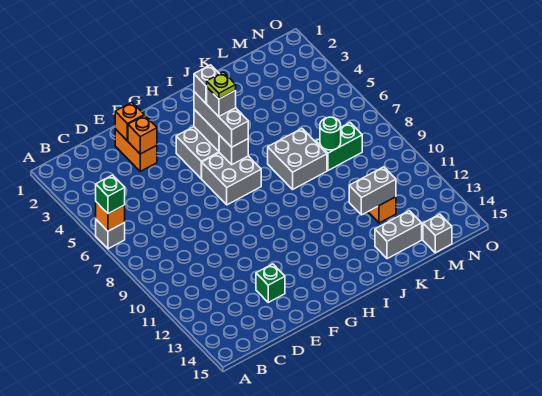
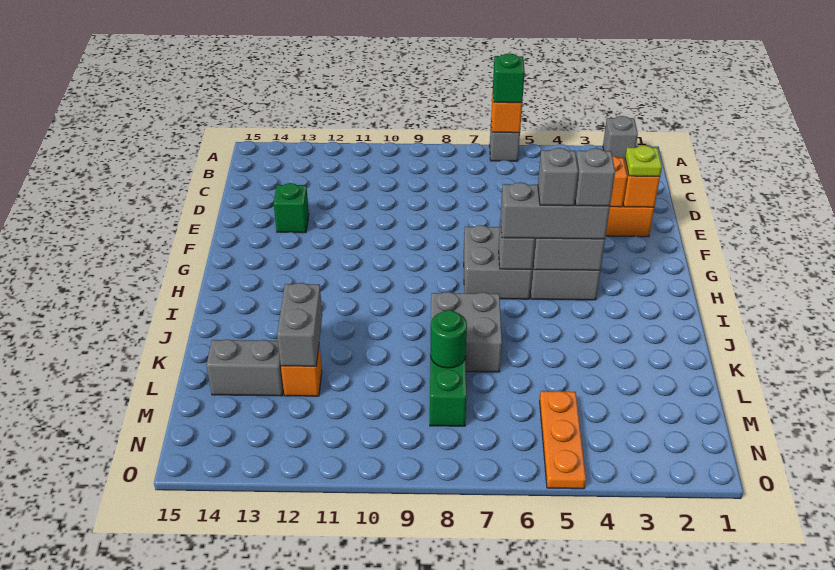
lime plate H5 level 5 -> lime plate E2 level 3
grey brick K14:L14 level 1 -> grey brick L13:L14 level 1
none -> orange plate M5:O5 level 1
grey brick M15 level 1 -> grey brick A2 level 1

